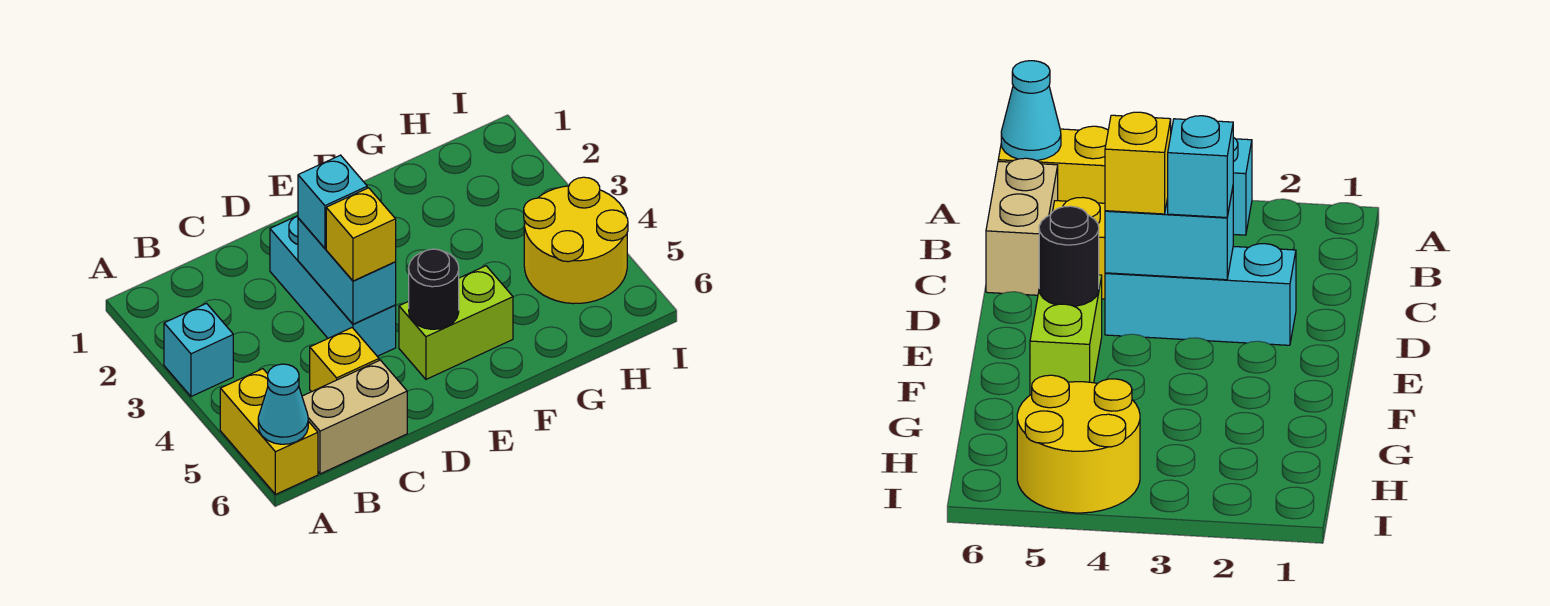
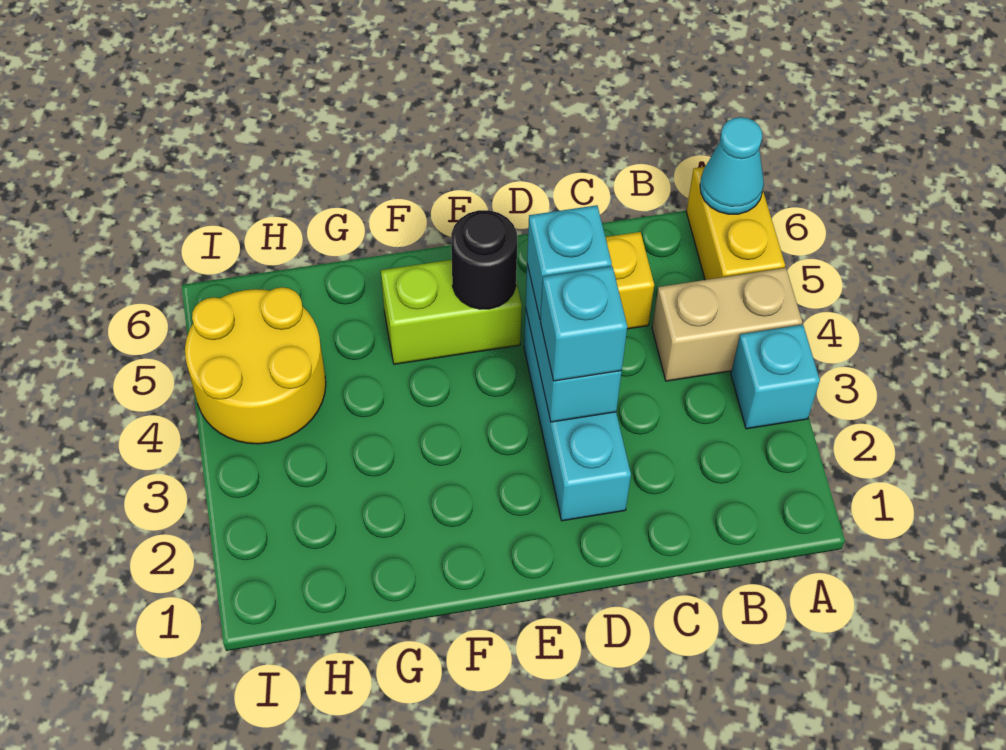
tan brick B6:C6 level 1 -> tan brick A4:B4 level 1
yellow brick D4 level 3 -> cyan brick D4 level 3

